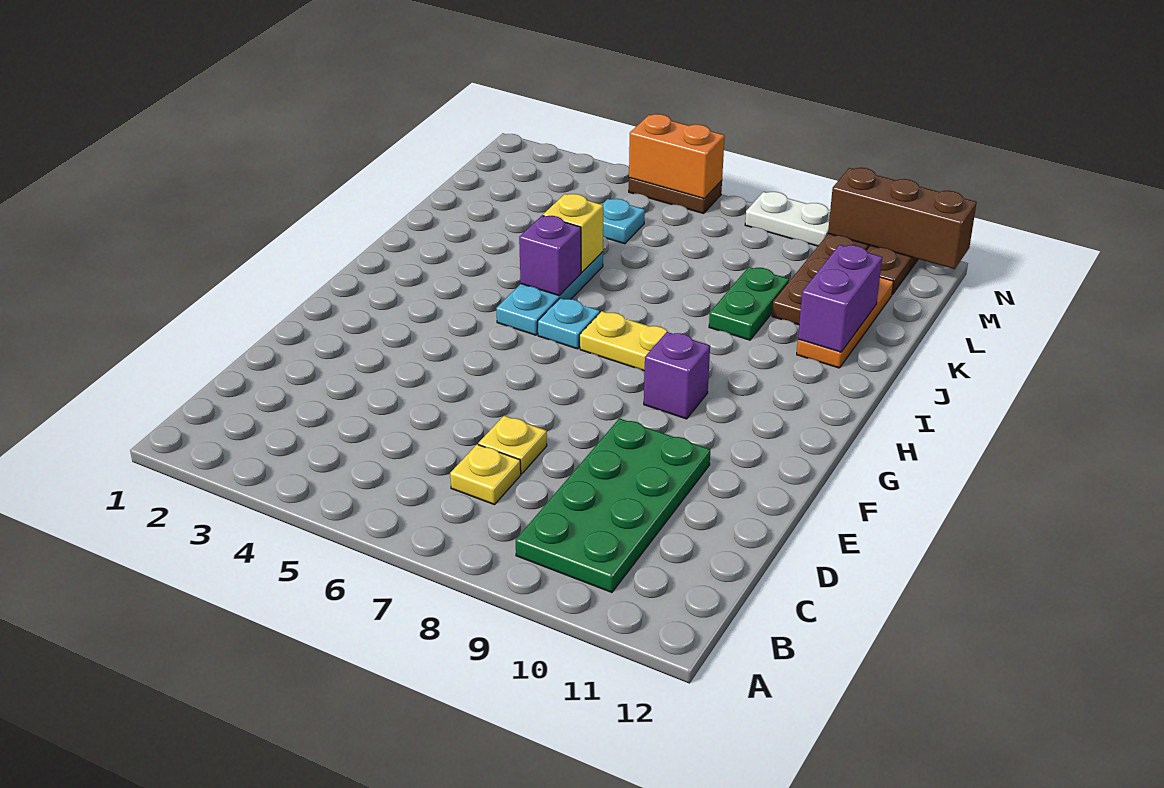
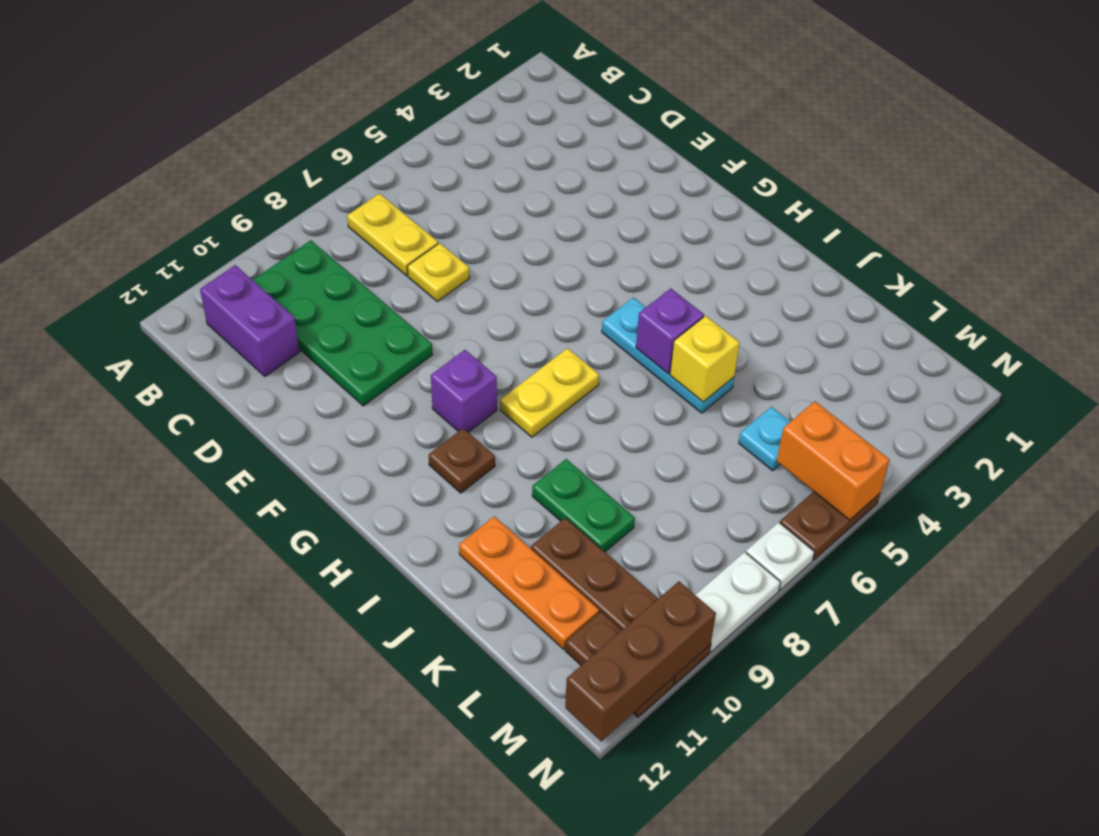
yellow plate C7 level 1 -> yellow plate B7:C7 level 1
cyan plate H6 level 1 -> none
none -> brown plate H10 level 1
purple brick J11:K11 level 2 -> purple brick B11:C11 level 1
orange brick N5:N6 level 2 -> orange brick M5:N5 level 2
none -> white plate N7 level 1

